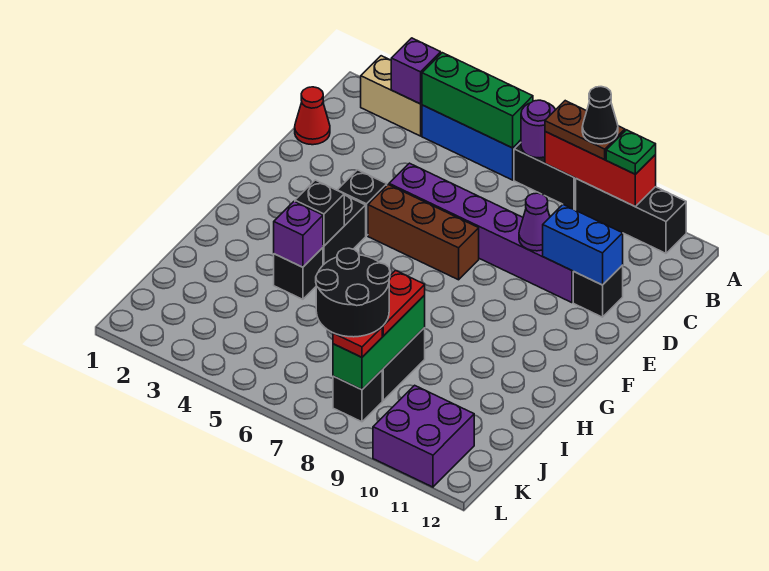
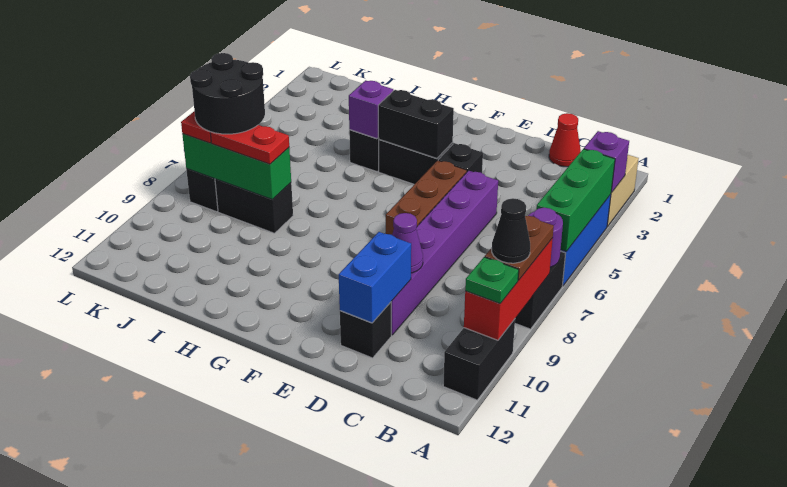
black brick A9:A11 level 1 -> black brick A10:A11 level 1
black brick G4 level 2 -> black brick F4:G4 level 2
purple brick K10:L11 level 1 -> none

